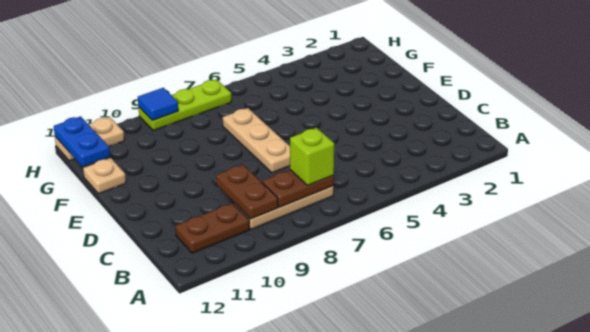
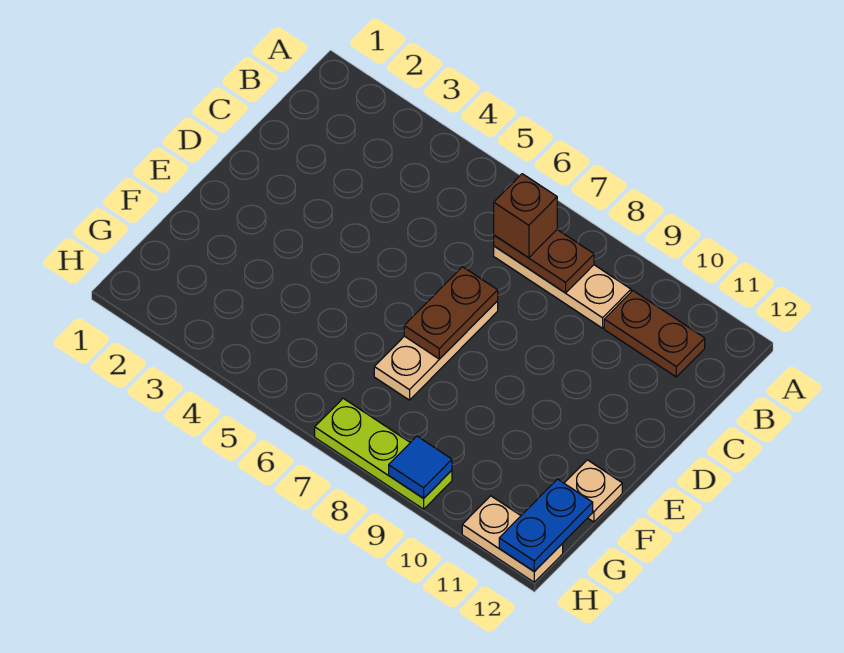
lime brick B7 level 3 -> brown brick B7 level 3
brown plate B9:C9 level 2 -> brown plate D7:E7 level 2

